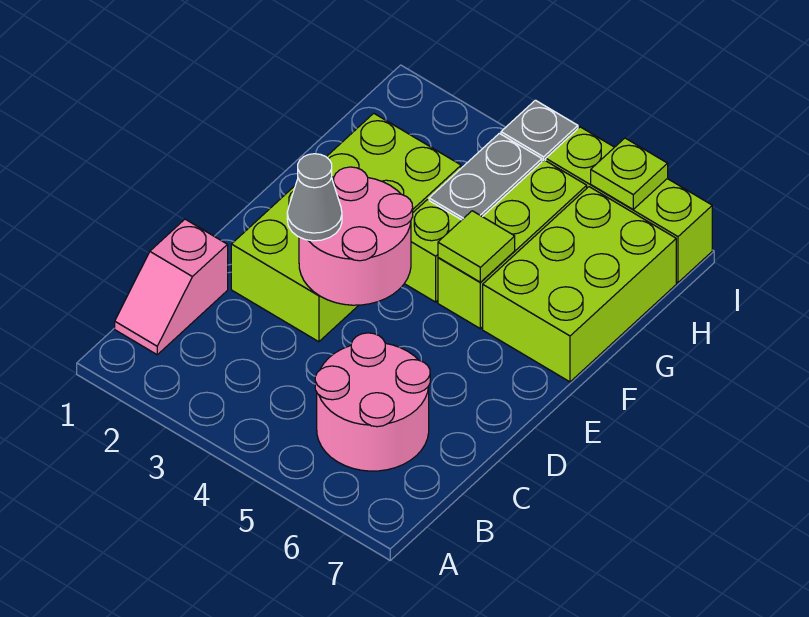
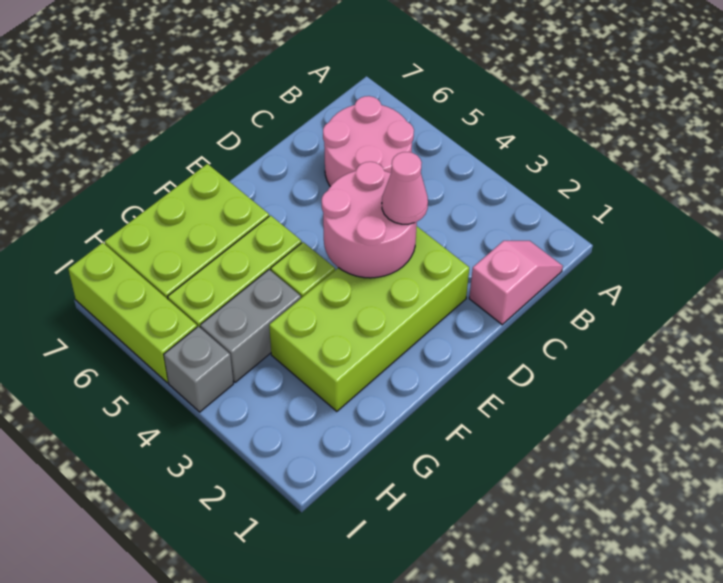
grey cone D3 level 3 -> pink cone D3 level 3
lime tile F5 level 2 -> none
lime plate I6 level 2 -> none

